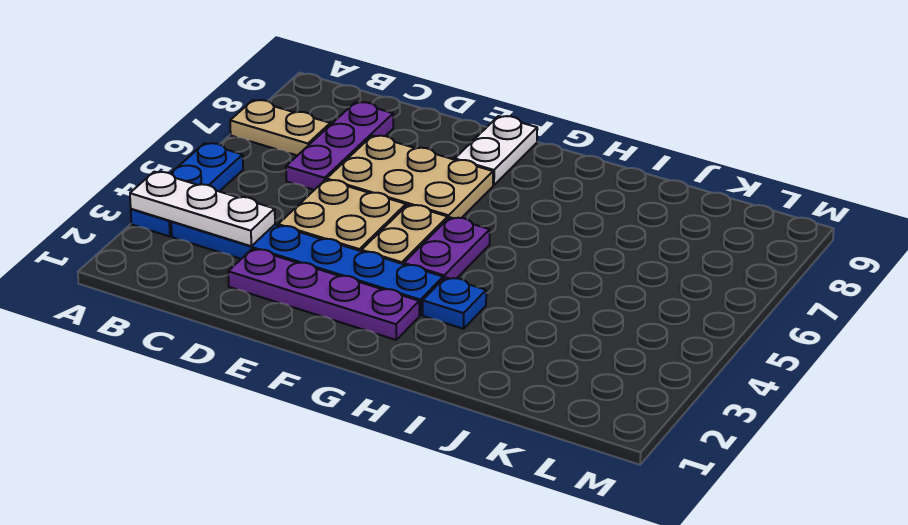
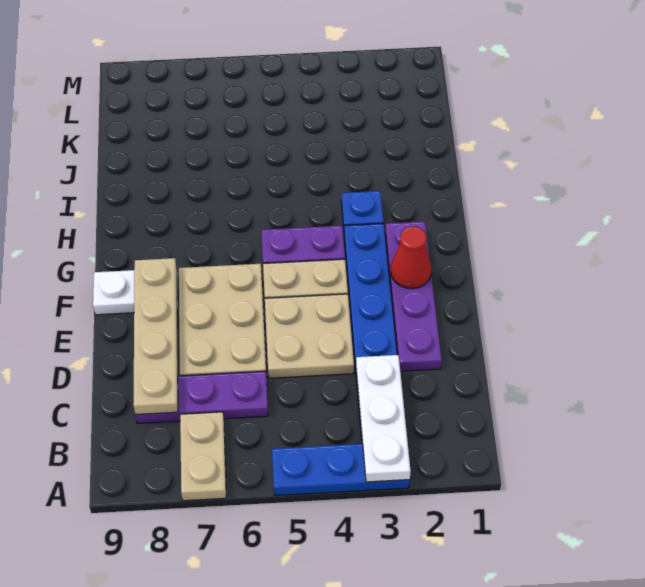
none -> tan plate C8:F8 level 2
none -> red cone F2 level 2

